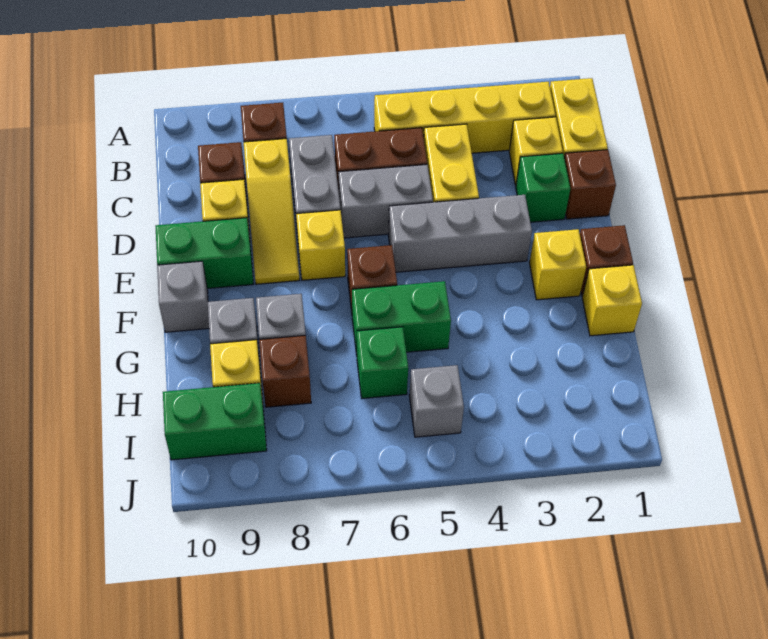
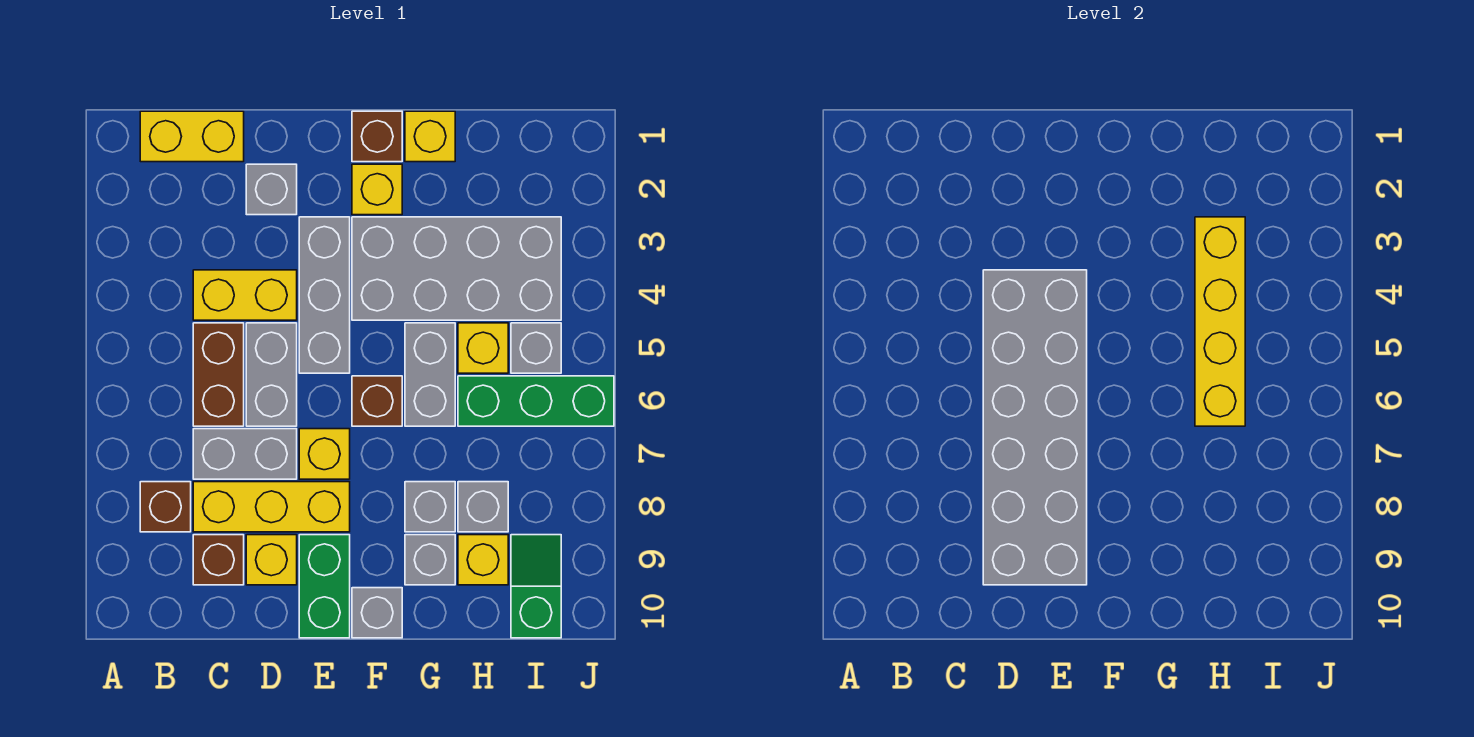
yellow brick B2:B5 level 1 -> yellow brick H3:H6 level 2
yellow brick C2 level 1 -> yellow brick H5 level 1
yellow slope C8:E8 level 1 top C -> yellow brick C8:E8 level 1
brown brick D1 level 1 -> none
green brick D2 level 1 -> grey brick D2 level 1
none -> grey brick D4:E9 level 2
none -> grey brick F3:I4 level 1
green brick G5:G6 level 1 -> grey brick G5:G6 level 1
green brick H6 level 1 -> green brick H6:J6 level 1
brown brick H8 level 1 -> grey brick H8 level 1
green brick I9:I10 level 1 -> green slope I9:I10 level 1 top 10

